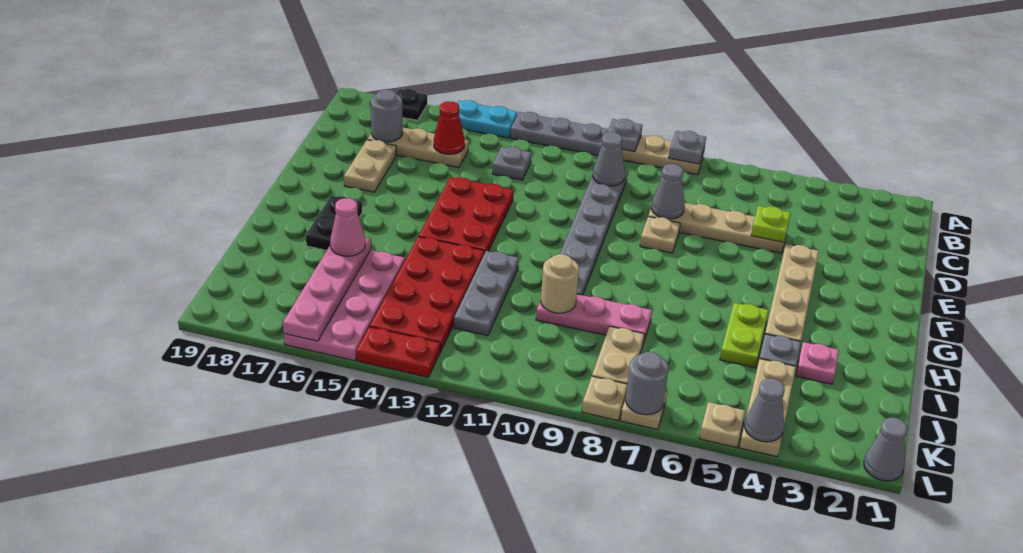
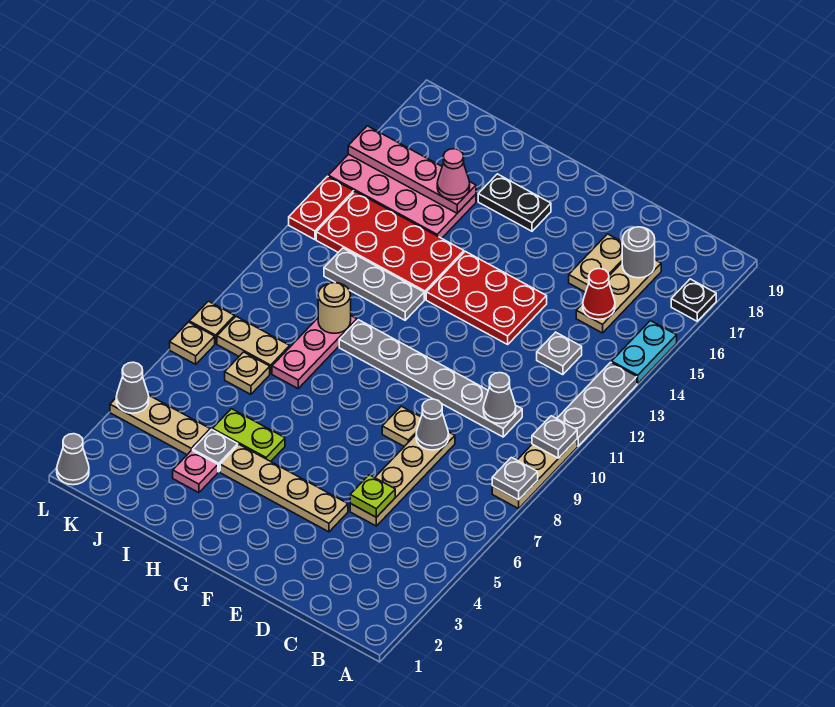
tan plate D17:E17 level 1 -> tan plate D16:D17 level 1
tan plate L5 level 1 -> tan plate J7 level 1
grey round brick L7 level 2 -> none

